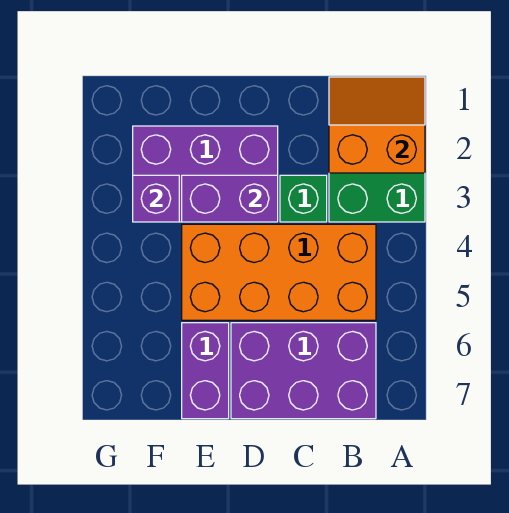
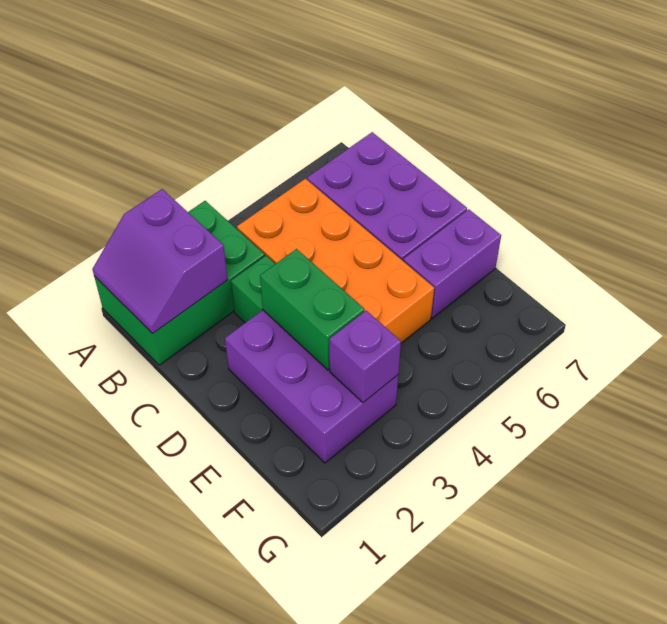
orange slope A1:B2 level 2 top 2 -> purple slope A1:B2 level 2 top 2
purple brick D3:E3 level 2 -> green brick D3:E3 level 2

